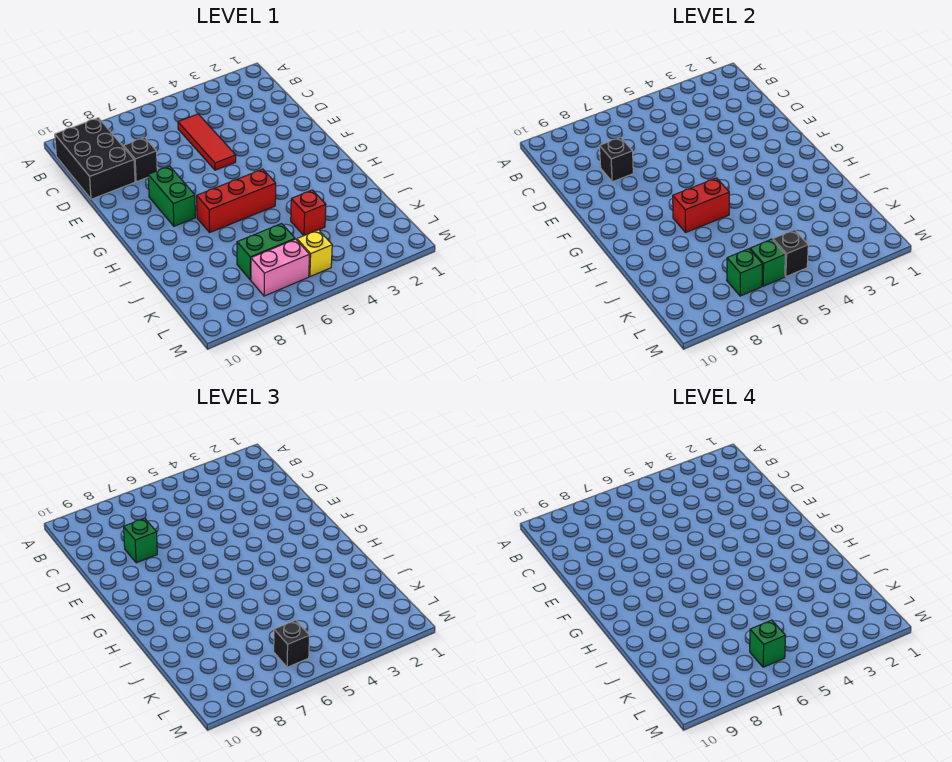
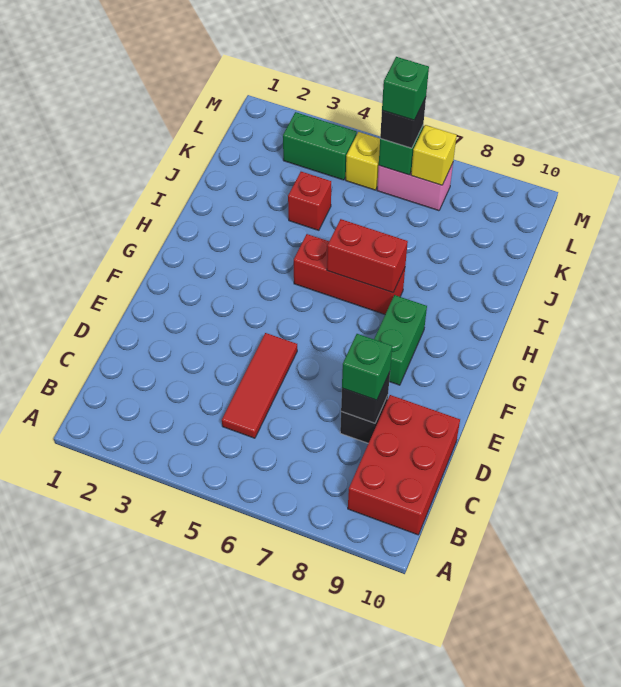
black brick B9:D10 level 1 -> red brick B9:D10 level 1
green brick K6:K7 level 1 -> green brick L3:L4 level 1
black brick L5 level 2 -> none
green brick L7 level 2 -> yellow brick L7 level 2

